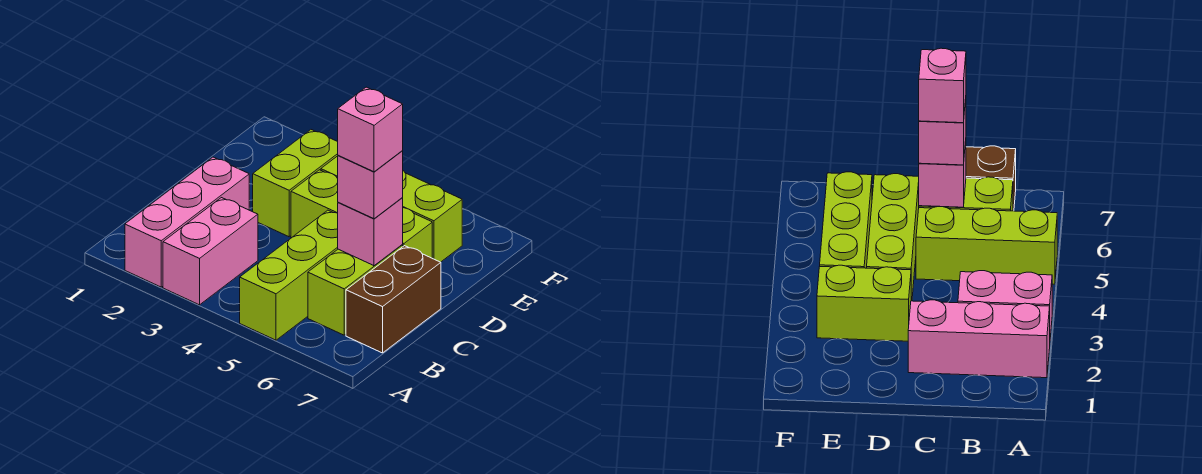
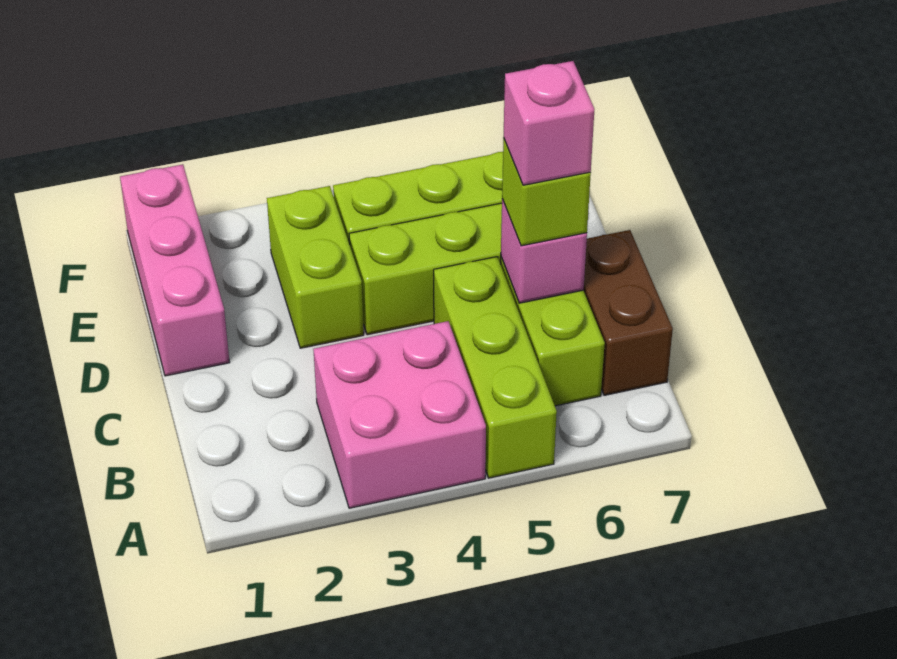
pink brick A2:C2 level 1 -> pink brick D1:F1 level 1
pink brick A3:B3 level 1 -> pink brick A3:B4 level 1
pink brick C6 level 3 -> lime brick C6 level 3

